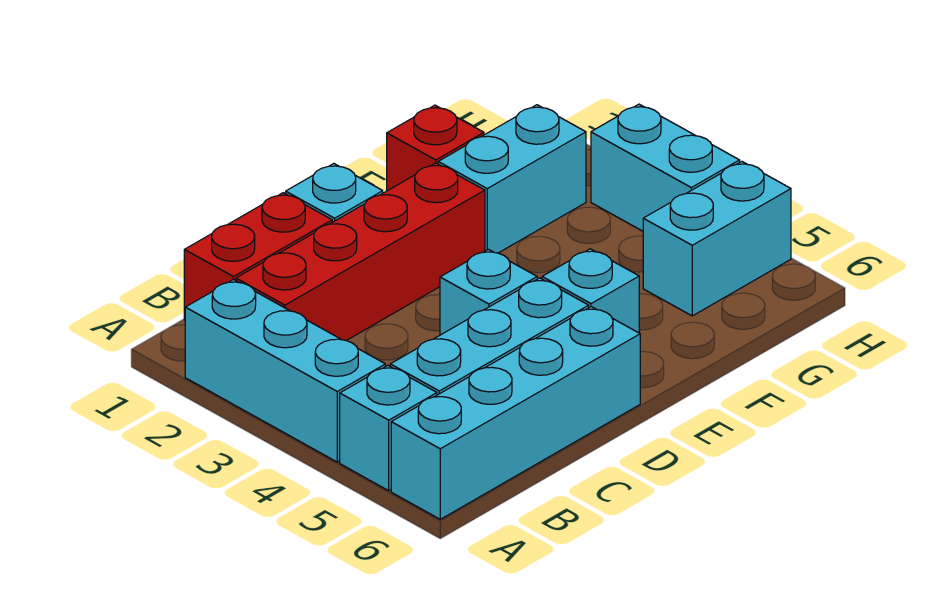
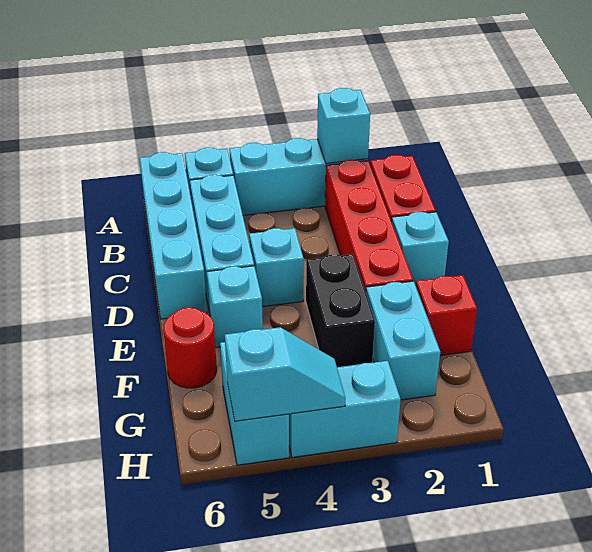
none -> cyan brick A2 level 2
none -> black brick E3:F3 level 1
none -> red round brick F6 level 1
none -> cyan slope H4:H5 level 2 top 5

